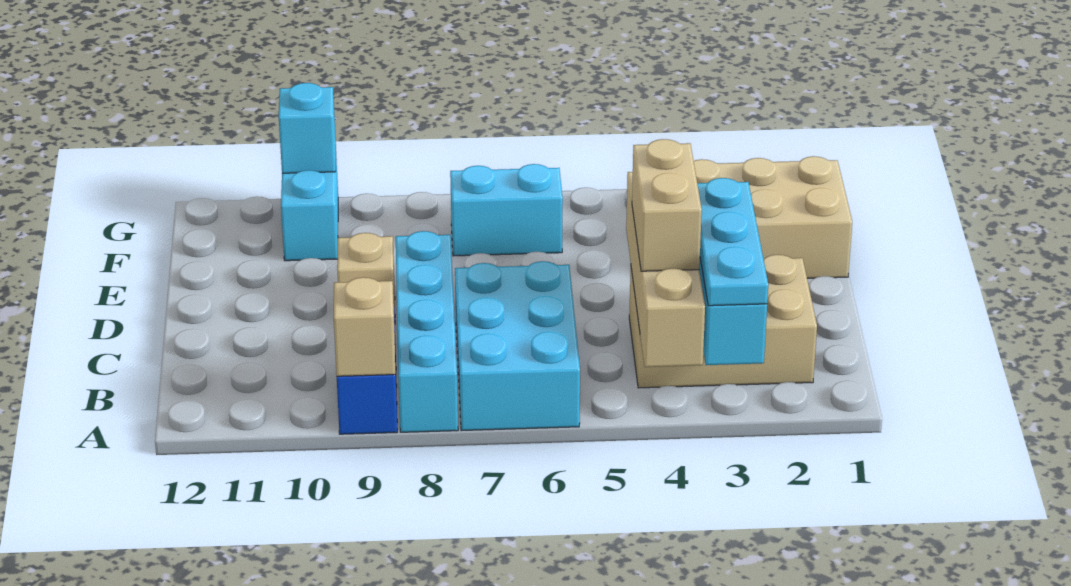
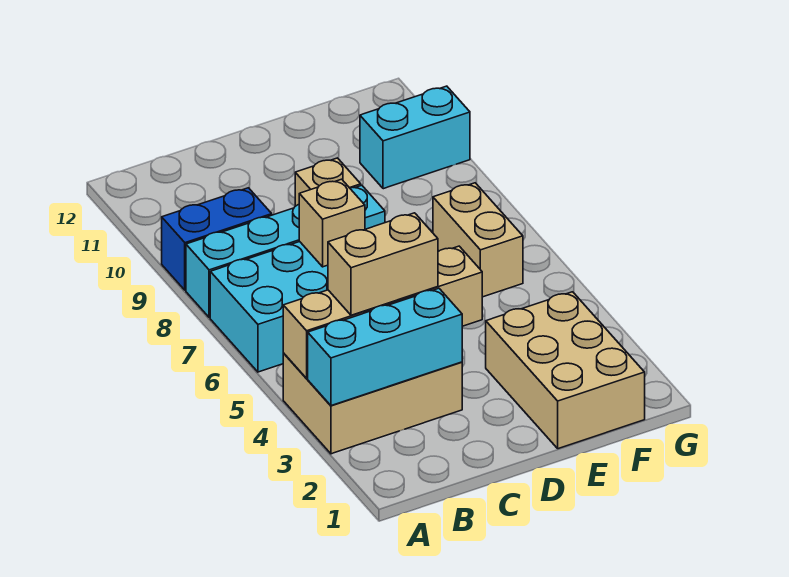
cyan plate A3:C3 level 3 -> none
tan brick A9 level 2 -> tan brick C7 level 2
tan brick B2:C4 level 1 -> tan brick A3:C4 level 1
cyan brick F6:F7 level 1 -> tan brick F6:F7 level 1
cyan brick G10 level 2 -> none

